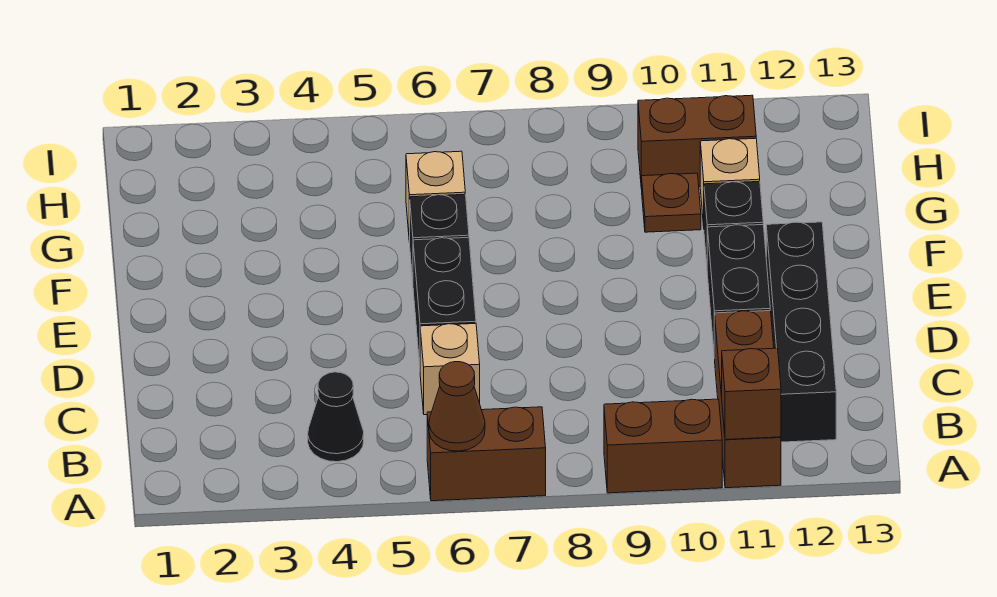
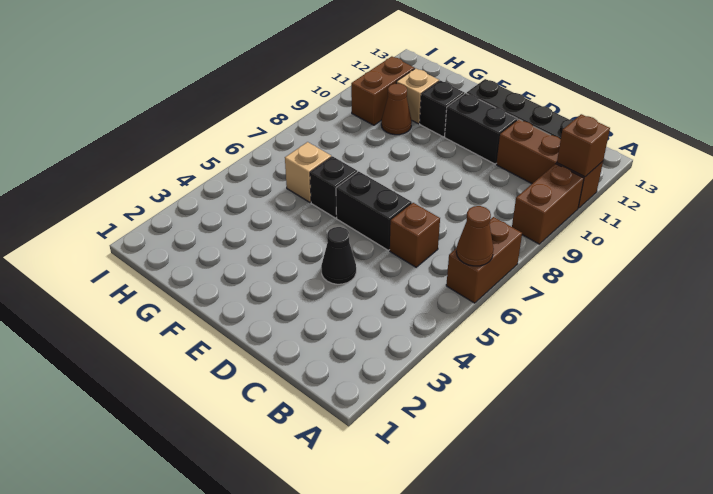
black cone B4 level 1 -> black cone D4 level 1
tan brick C6 level 1 -> brown brick C6 level 1
brown plate G10 level 1 -> brown cone G10 level 1

